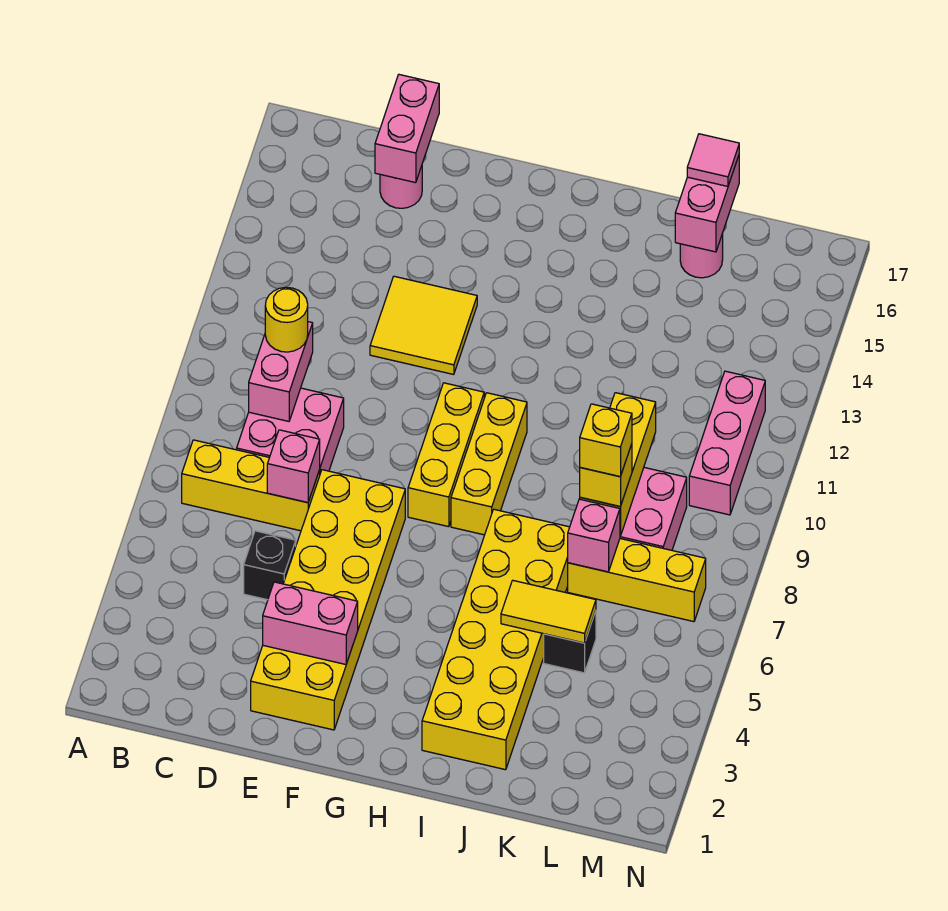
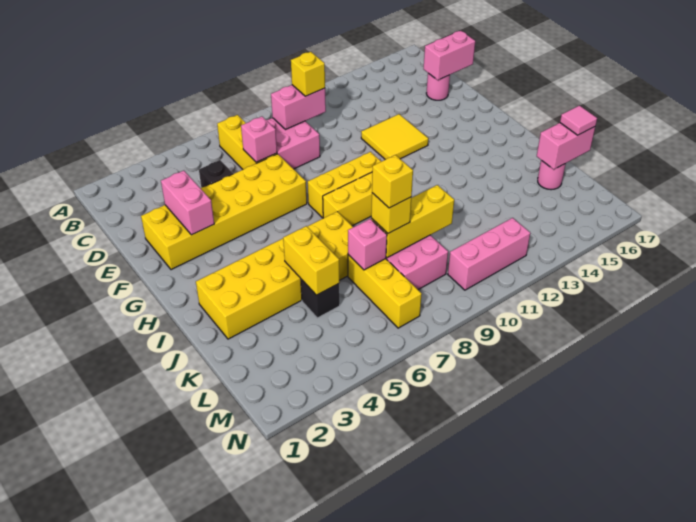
yellow round brick C10 level 3 -> yellow brick C10 level 3
yellow tile J5:K5 level 2 -> yellow brick J5:K5 level 2

